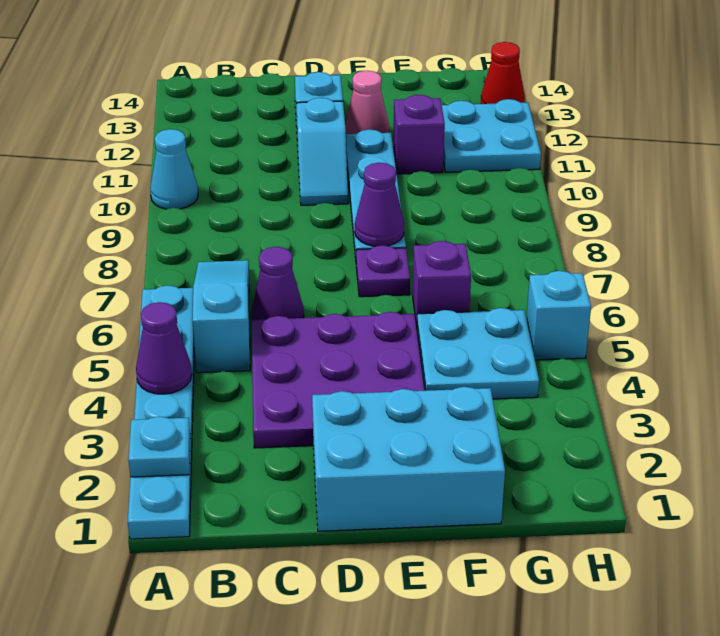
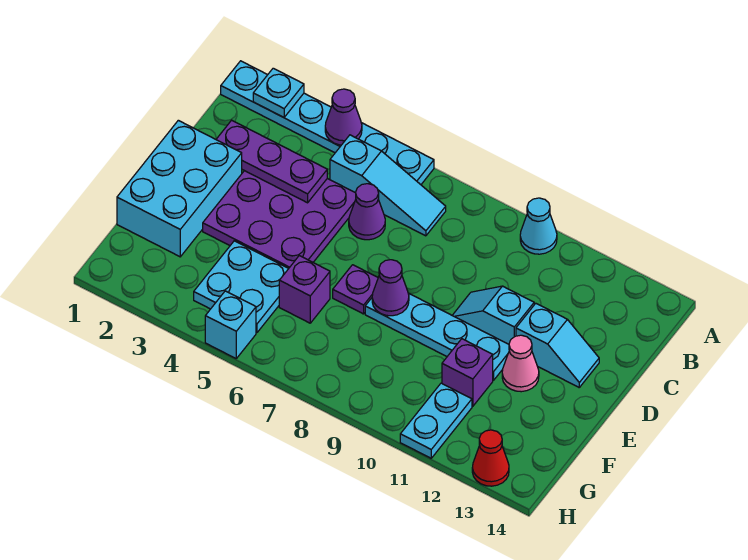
none -> purple plate C2:C4 level 2
cyan plate G11:H12 level 1 -> cyan plate G11:H11 level 1

